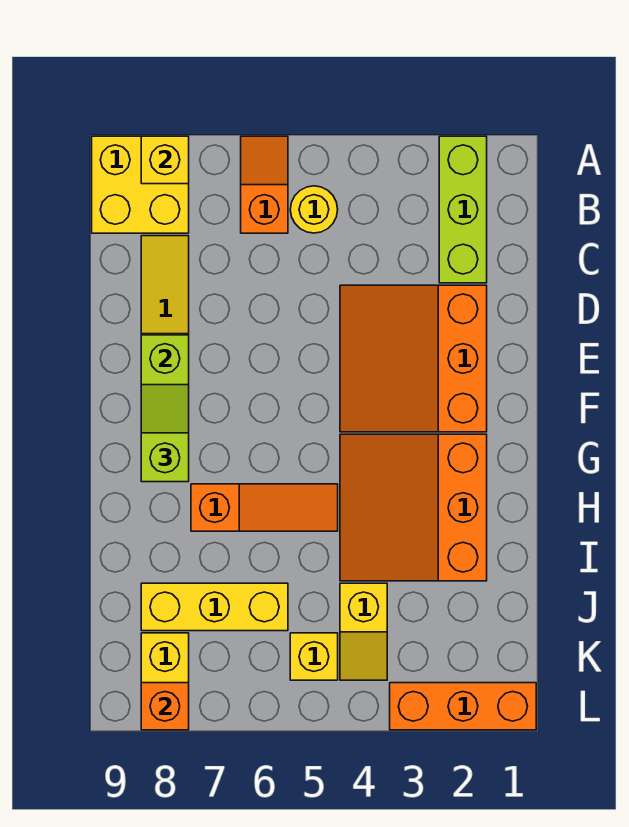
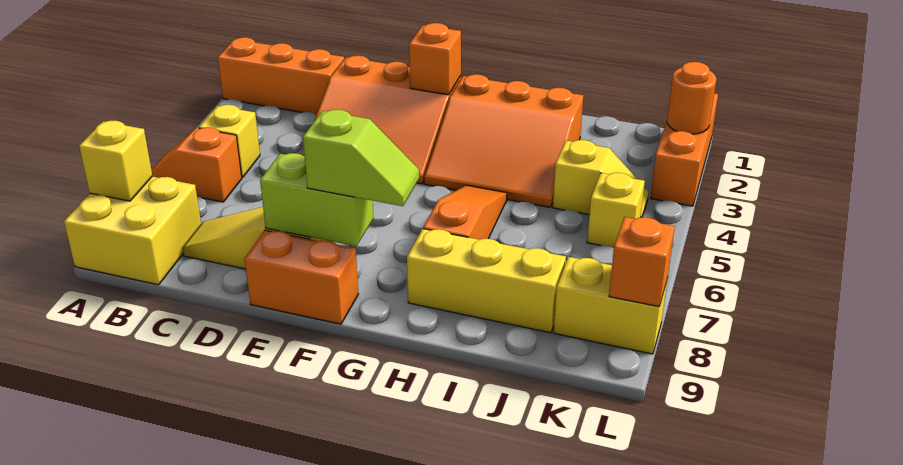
lime brick A2:C2 level 1 -> orange brick A2:C2 level 1
yellow round brick B5 level 1 -> yellow brick B5 level 1
none -> orange brick E9:F9 level 1
none -> orange brick F2 level 2
lime slope F8:G8 level 3 top G -> lime slope F8:G8 level 3 top F
yellow brick J6:J8 level 1 -> yellow brick H8:J8 level 1
none -> orange round brick L2 level 2

